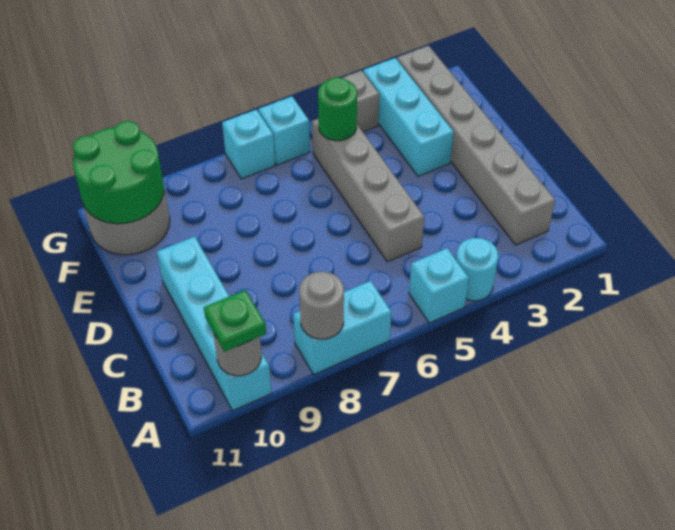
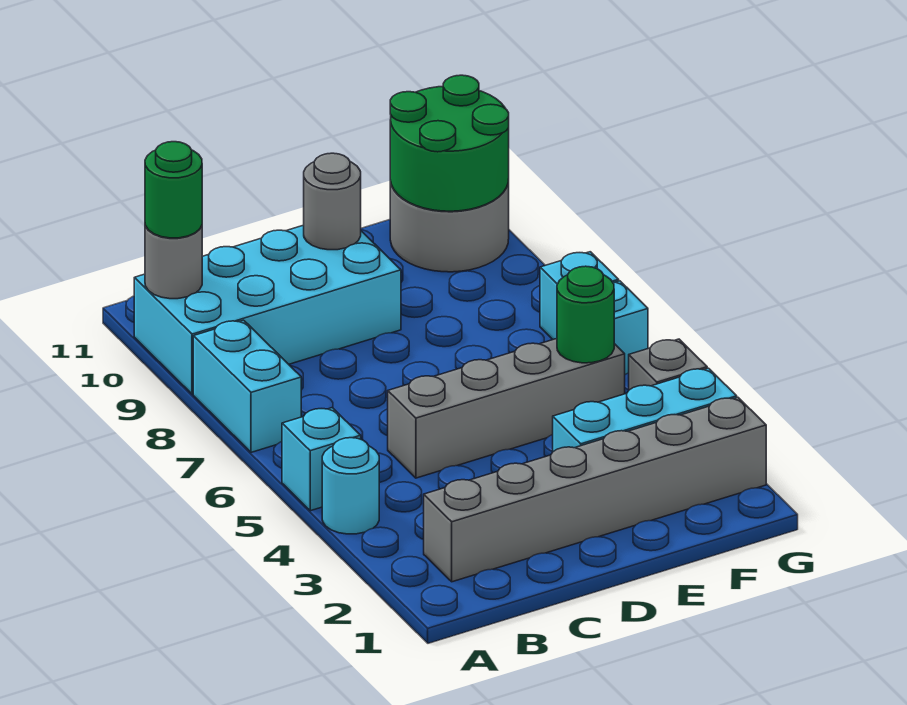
grey round brick A8 level 2 -> grey round brick D10 level 2
cyan brick A10:D10 level 1 -> cyan brick A9:D10 level 1
green plate A10 level 3 -> green round brick A10 level 3

